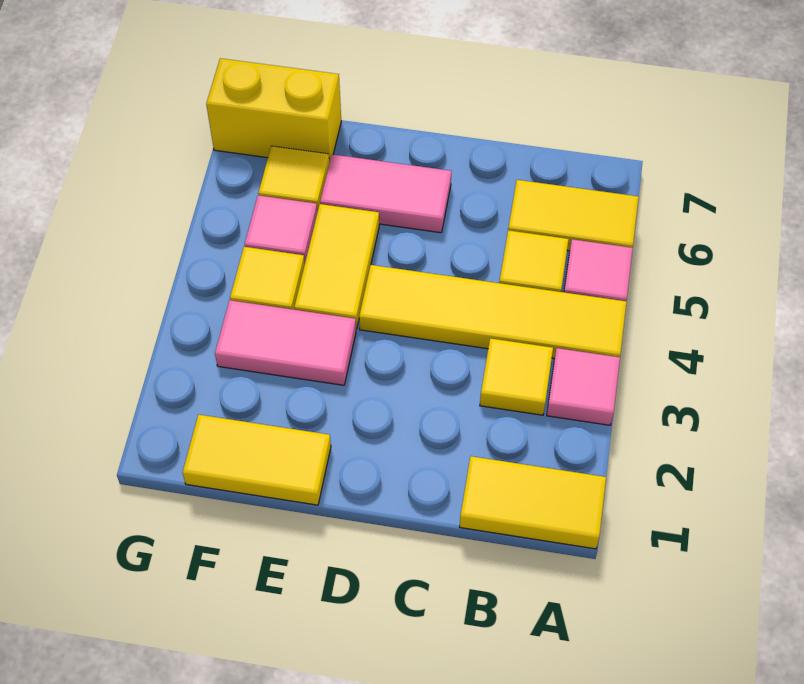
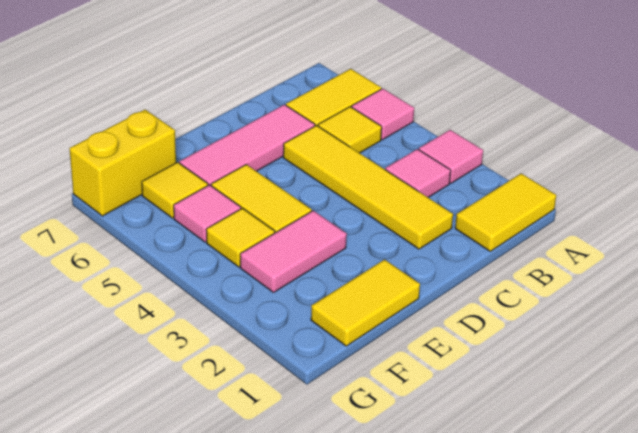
yellow tile A4:D4 level 1 -> yellow tile C2:C5 level 1
yellow tile B3 level 1 -> pink tile B3 level 1
pink tile D6:E6 level 1 -> pink tile C6:E6 level 1

